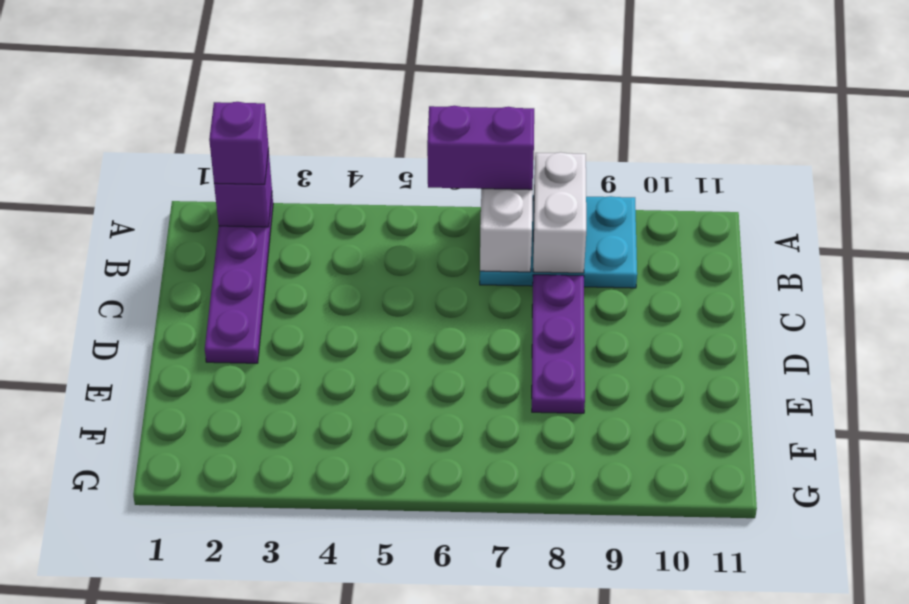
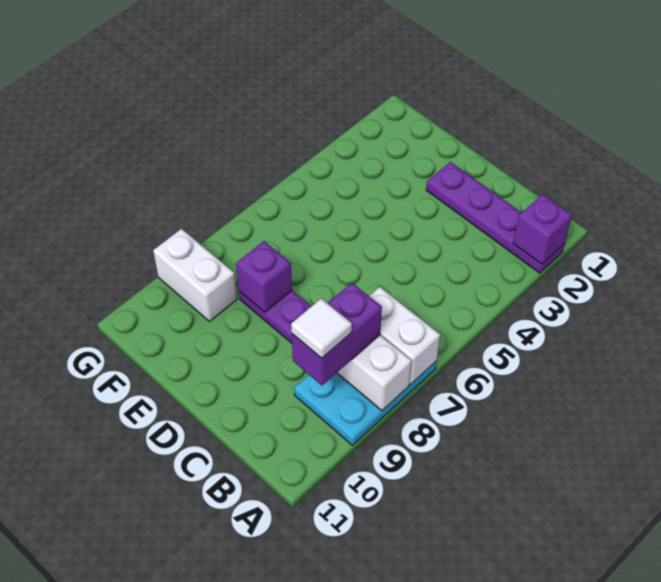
purple brick A2 level 3 -> purple brick E8 level 2
purple brick A6:A7 level 3 -> purple brick B8:B9 level 3
none -> white tile B9 level 4
none -> white brick F9:G9 level 1

